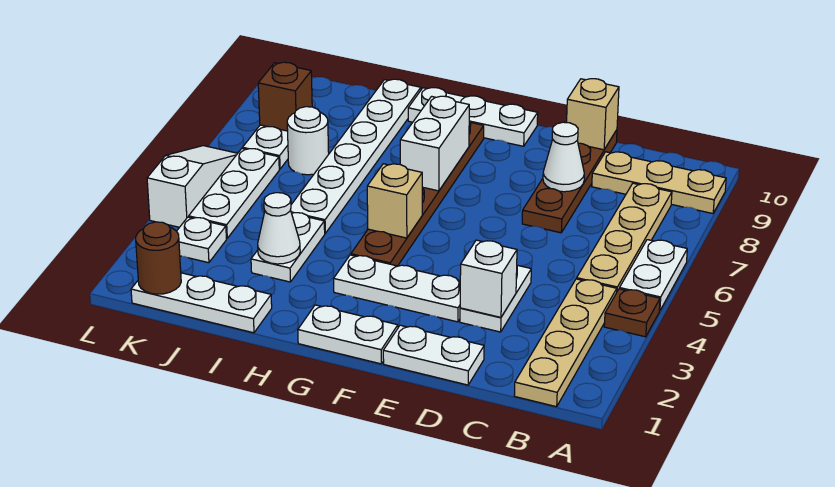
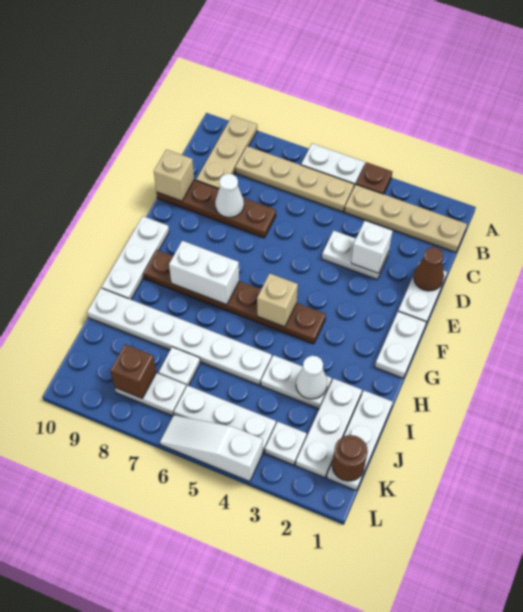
none -> brown cone D1 level 2
white plate E3:G3 level 1 -> white plate I2:K2 level 1
white round brick J7 level 1 -> white plate J7 level 1

